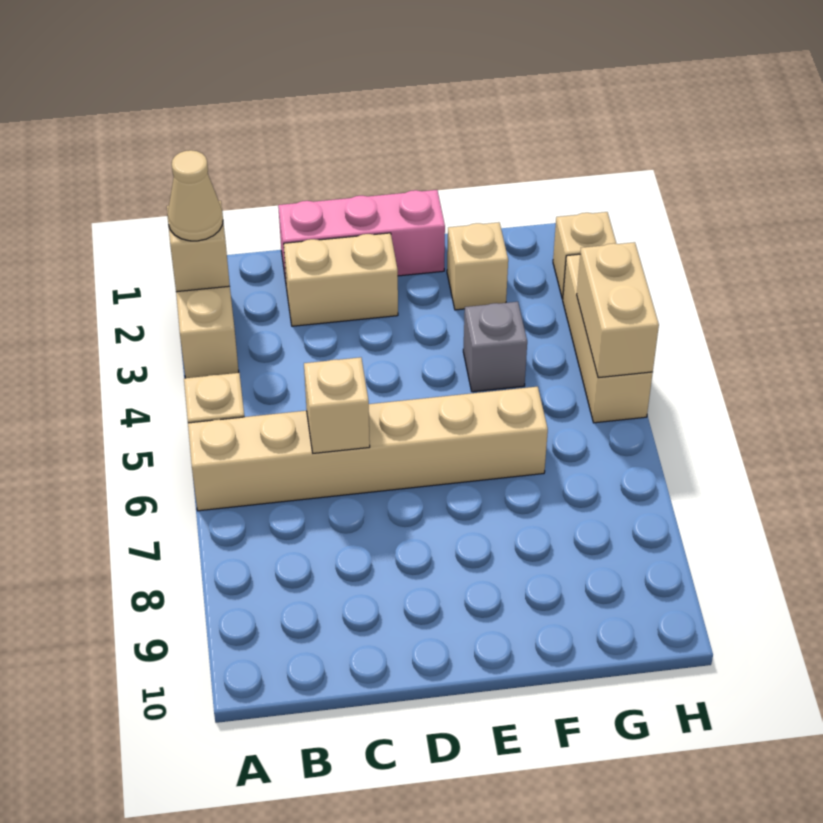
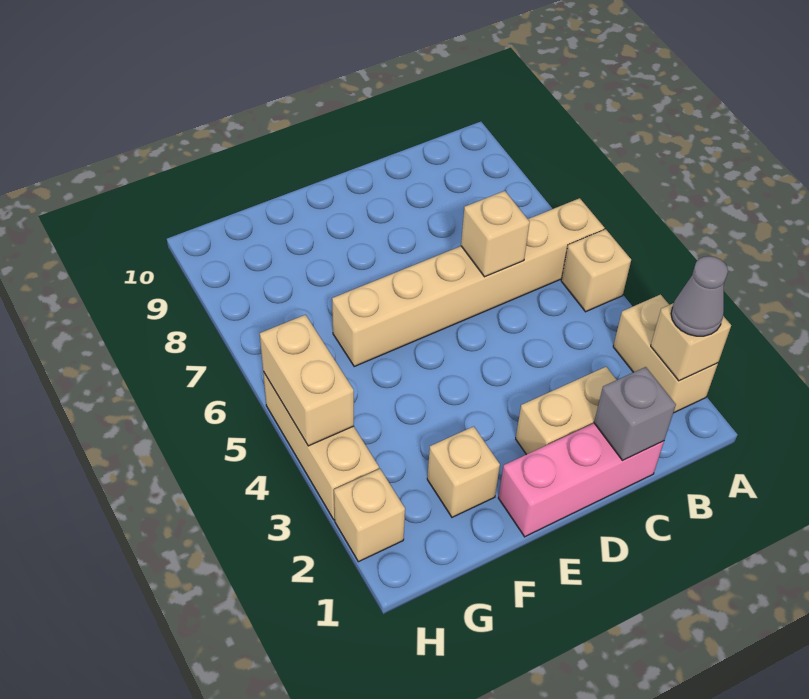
tan cone A2 level 3 -> grey cone A2 level 3
grey brick F4 level 1 -> grey brick C1 level 2

